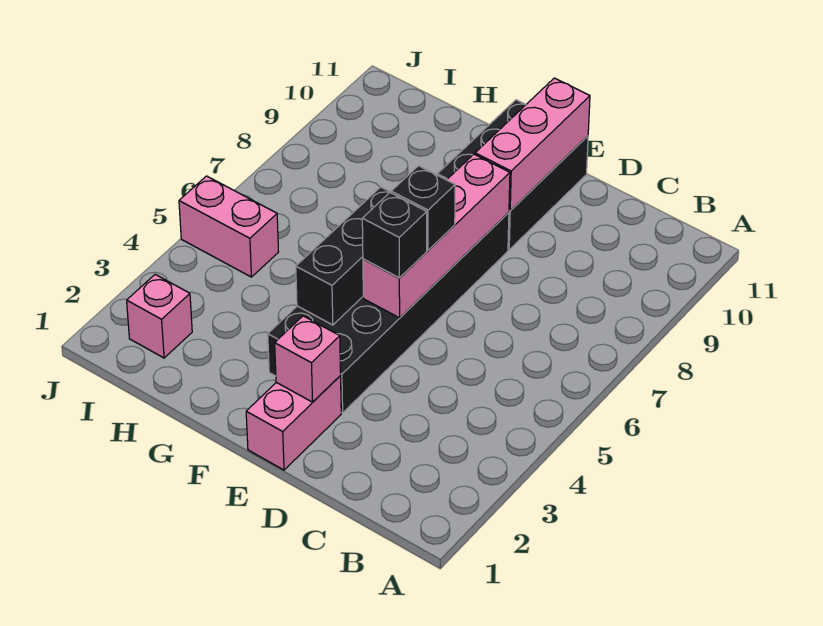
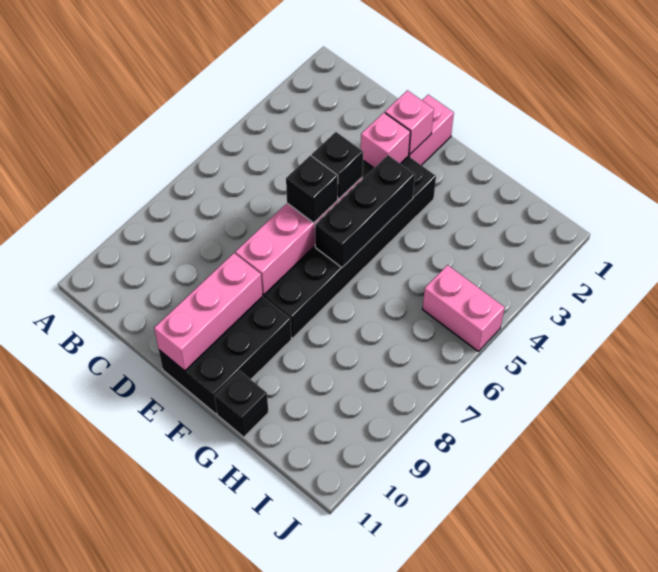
none -> black brick G11 level 1
pink brick I2 level 1 -> pink brick E3 level 2

